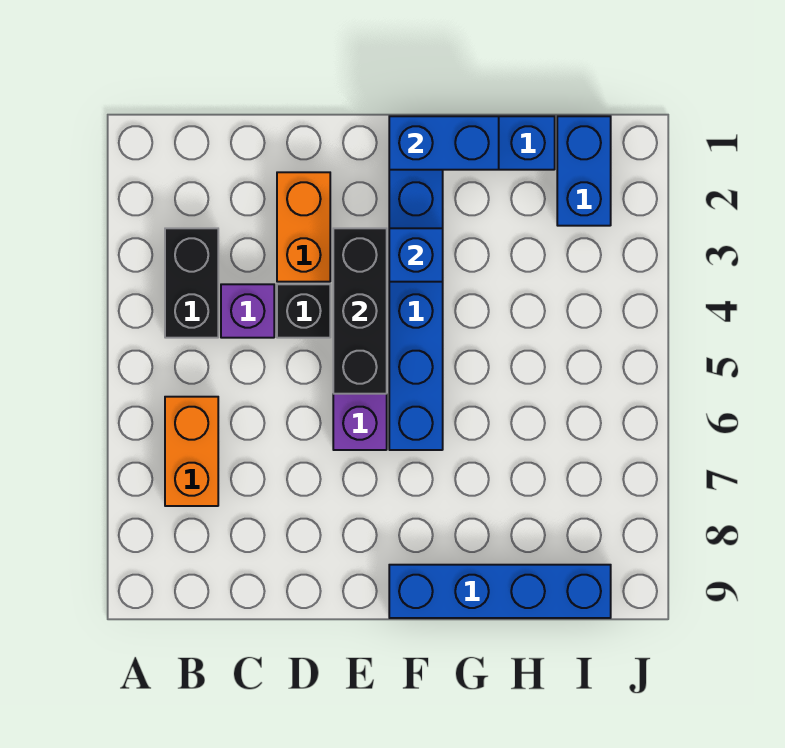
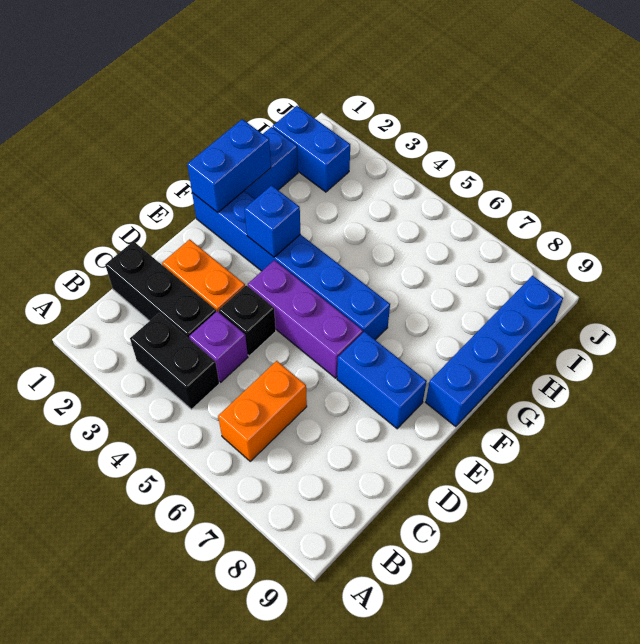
orange brick B6:B7 level 1 -> orange brick B6:C6 level 1
black brick E3:E5 level 2 -> black brick C1:C3 level 1
none -> blue brick E7:E8 level 1

